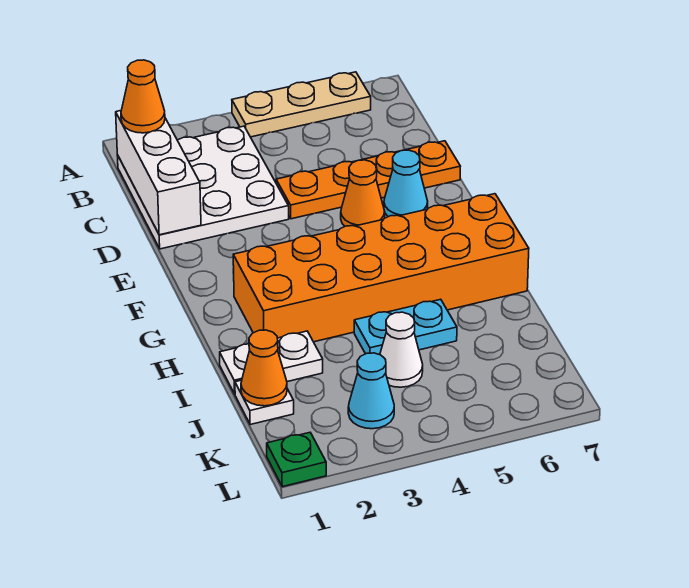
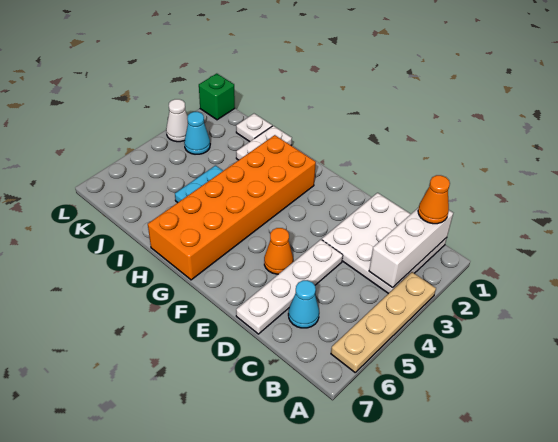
tan plate A4:A6 level 1 -> tan plate A3:A6 level 1
white brick B1:D1 level 2 -> white brick B1:B3 level 2
orange plate D4:D7 level 1 -> white plate D4:D7 level 1
cyan cone E6 level 1 -> cyan cone C6 level 1
orange cone J1 level 2 -> none
white cone J4 level 1 -> white cone L3 level 1
green plate L1 level 1 -> green brick L1 level 1

